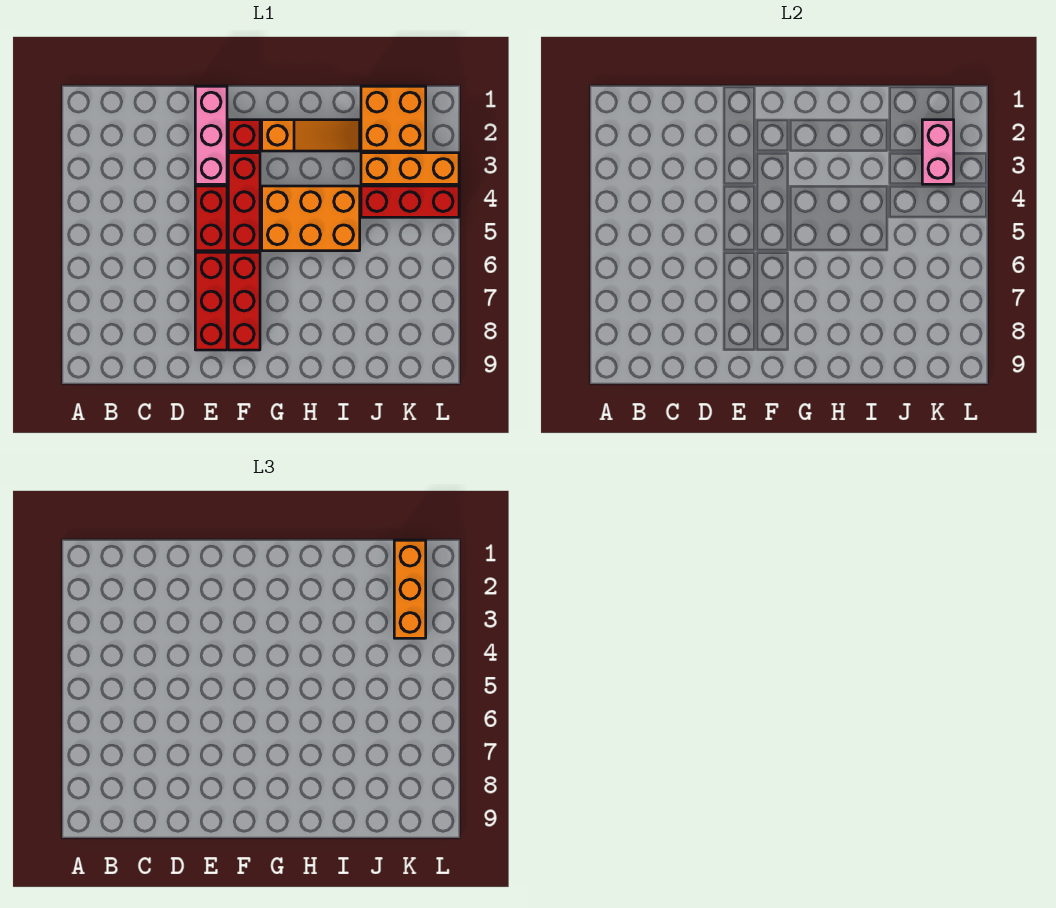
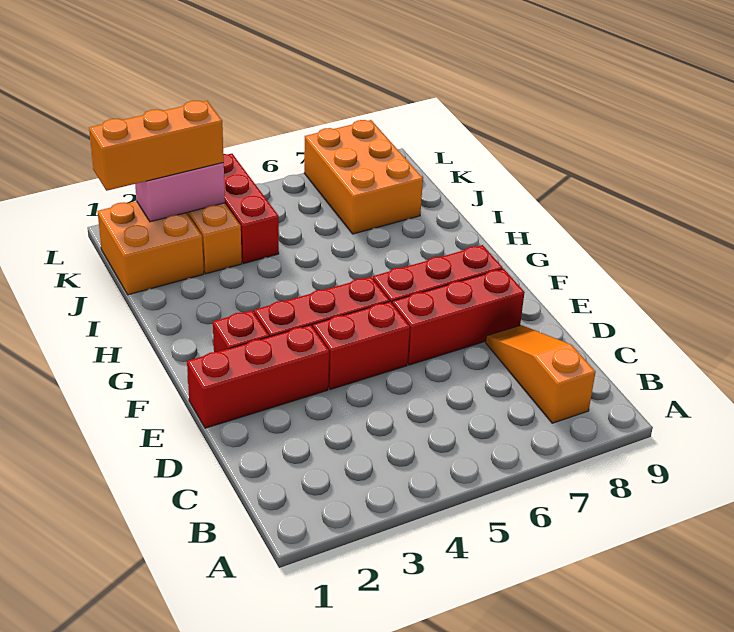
pink brick E1:E3 level 1 -> red brick E1:E3 level 1
orange slope G2:I2 level 1 top G -> orange slope B8:D8 level 1 top B
orange brick G4:I5 level 1 -> orange brick J7:L8 level 1

